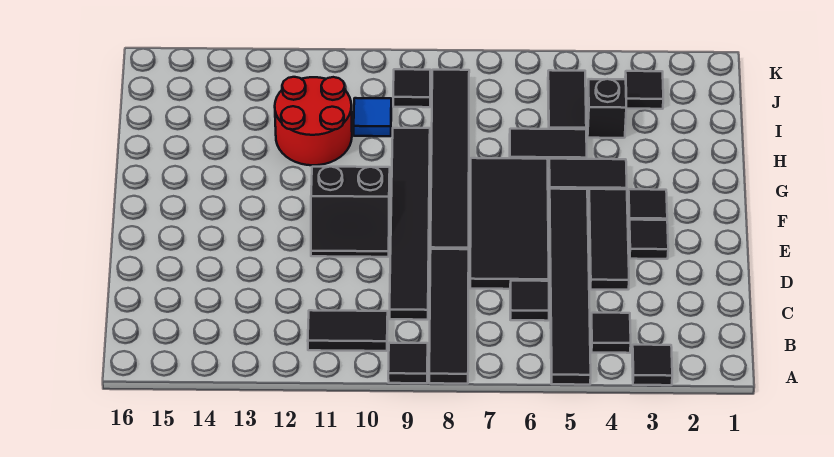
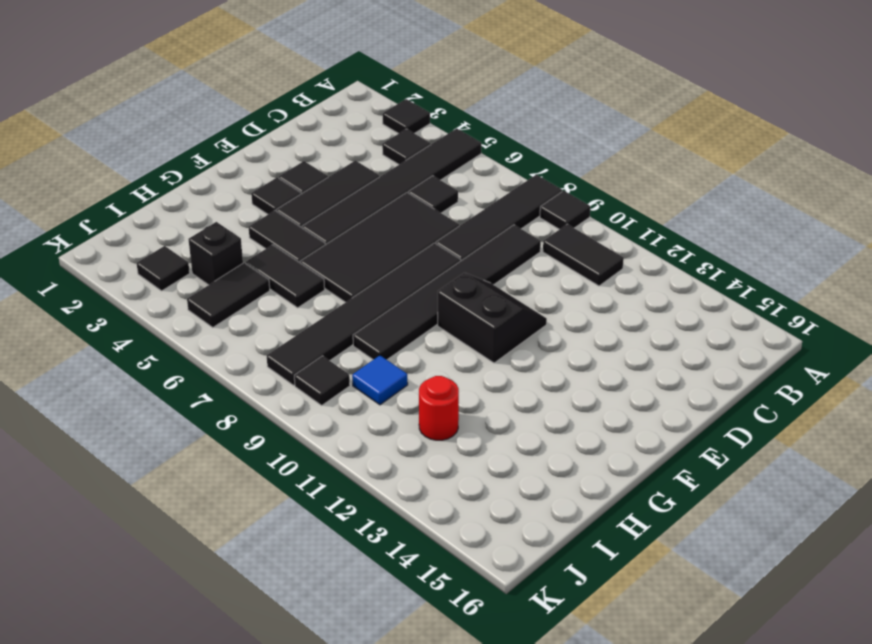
red round brick H11:I12 level 1 -> red round brick I12 level 1

